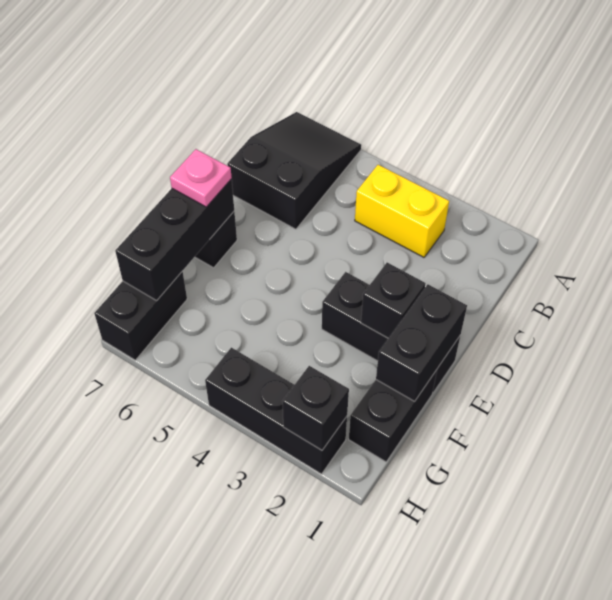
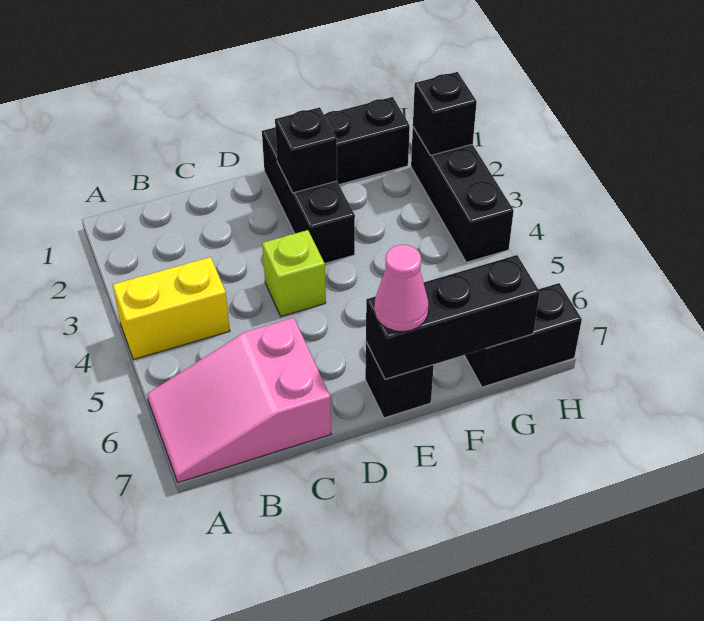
black slope A6:C7 level 1 top C -> pink slope A6:C7 level 1 top C
yellow brick B3:B4 level 1 -> yellow brick A4:B4 level 1
none -> lime brick D4 level 1
black brick E1:F1 level 2 -> none
pink plate E7 level 3 -> pink cone E7 level 3

